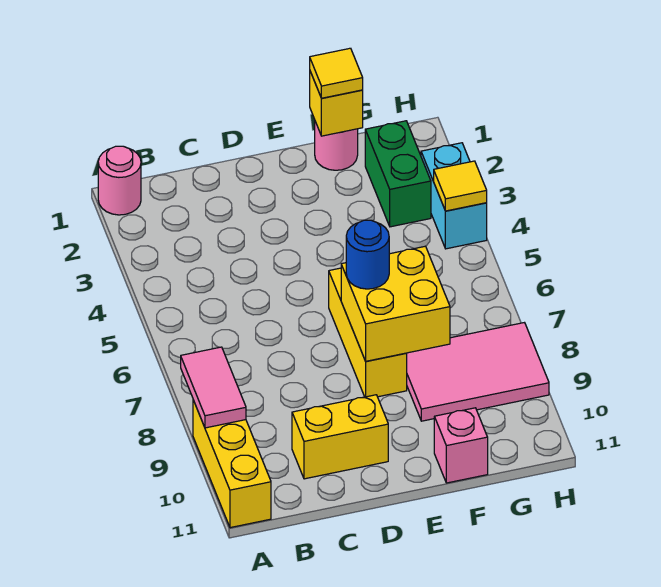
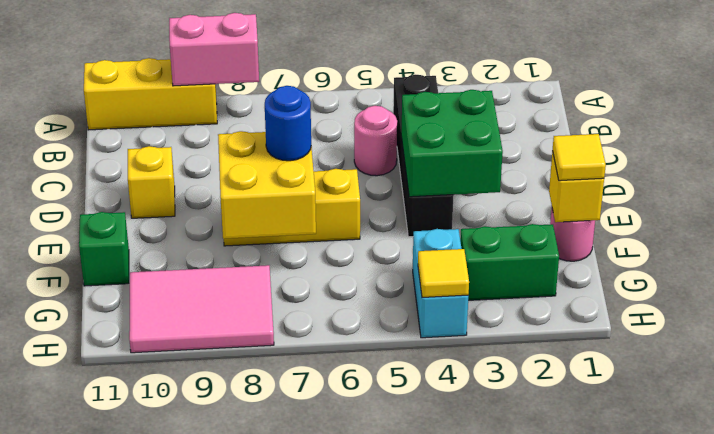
pink round brick A1 level 1 -> pink round brick C5 level 1
pink tile A8:A9 level 2 -> pink brick A8:A9 level 2
none -> black brick B4:E4 level 1
yellow brick C10:D10 level 1 -> yellow brick D10 level 1
none -> green brick D3:E4 level 2
pink tile F8:H9 level 1 -> pink tile G8:H10 level 1
pink brick F11 level 1 -> green brick F11 level 1
cyan brick H3:H4 level 1 -> cyan brick G4:H4 level 1

